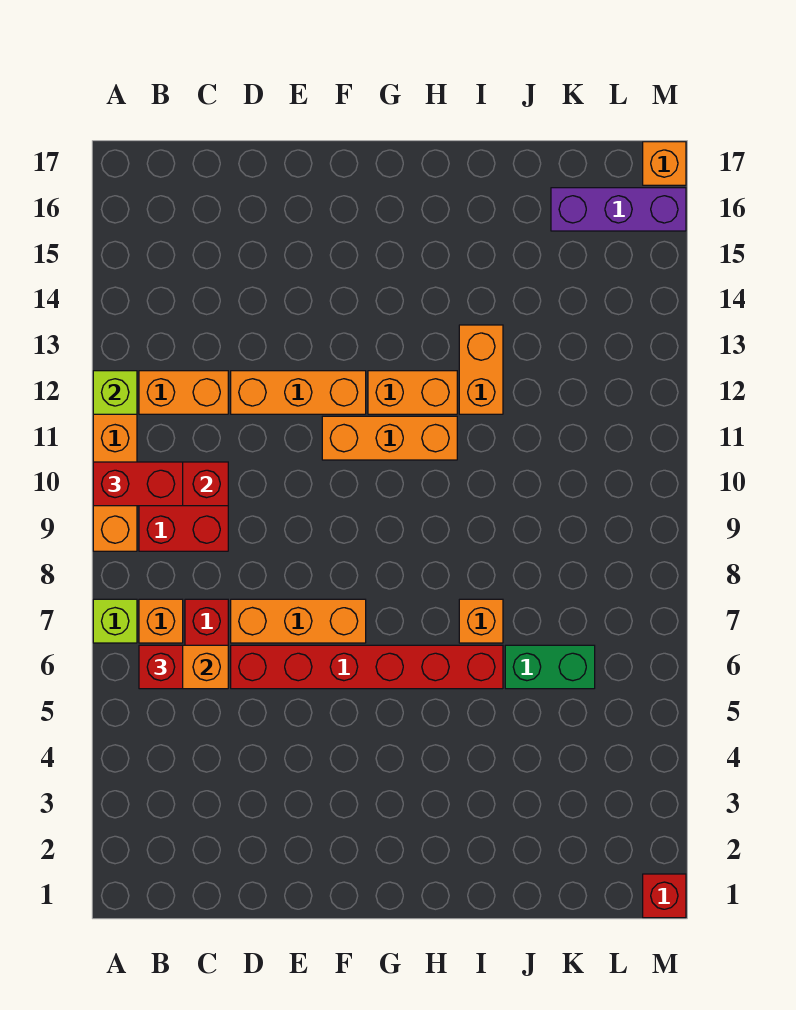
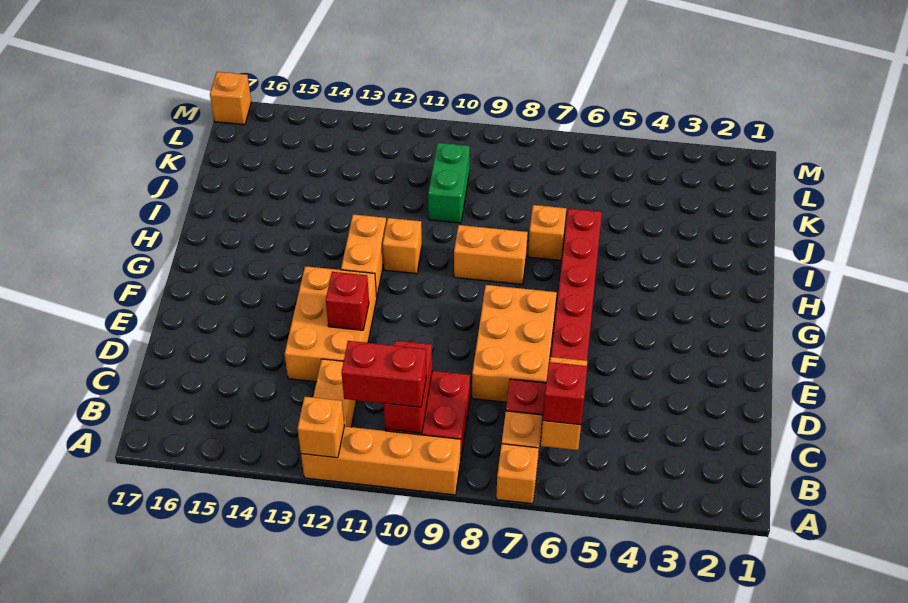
lime brick A7 level 1 -> orange brick A7 level 1
red brick A10:B10 level 3 -> red brick B10:B11 level 3
lime brick A12 level 2 -> orange brick A12 level 2
orange brick D7:F7 level 1 -> orange brick D7:F8 level 1
orange brick D12:F12 level 1 -> orange brick D12:F13 level 1
orange brick F11:H11 level 1 -> orange brick H11 level 1
orange brick I12:I13 level 1 -> orange brick H8:H9 level 1
green brick J6:K6 level 1 -> green brick J10:K10 level 1
purple brick K16:M16 level 1 -> none
red brick M1 level 1 -> red brick E12 level 2

